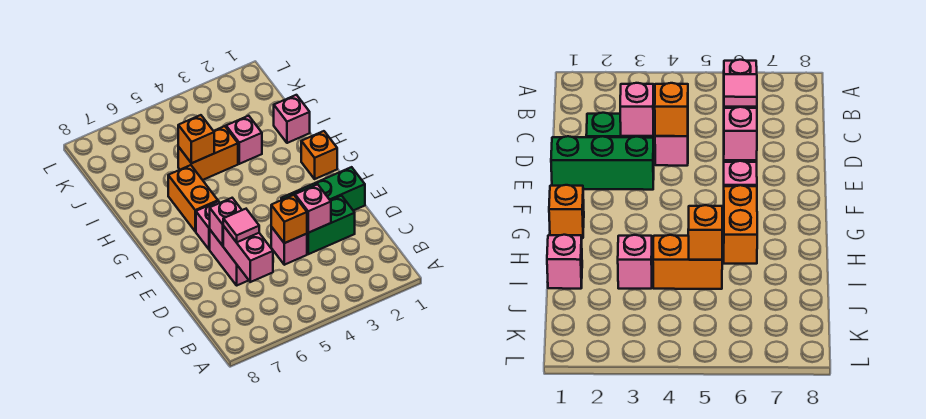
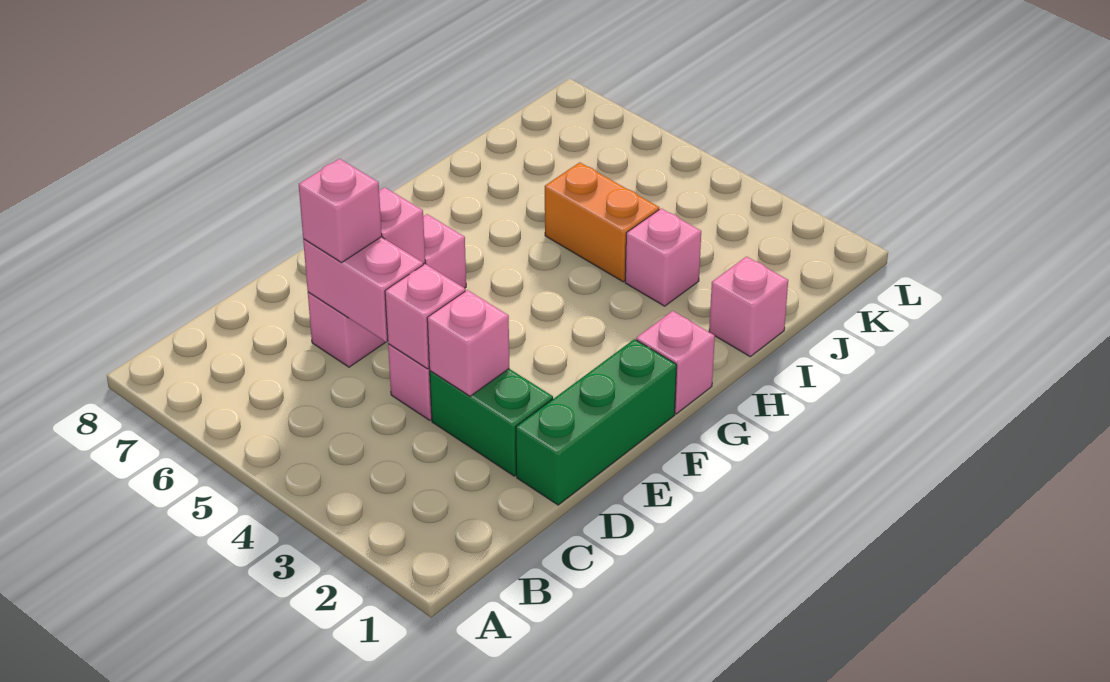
pink brick C6:D6 level 2 -> pink brick D5:D6 level 2
orange brick D4 level 2 -> pink brick D4 level 2
pink tile D6 level 3 -> pink brick D6 level 3
green brick E1:E3 level 1 -> green brick D1:F1 level 1
orange brick G1 level 1 -> pink brick G1 level 1
orange brick G6:H6 level 1 -> none
orange brick I5 level 2 -> none

